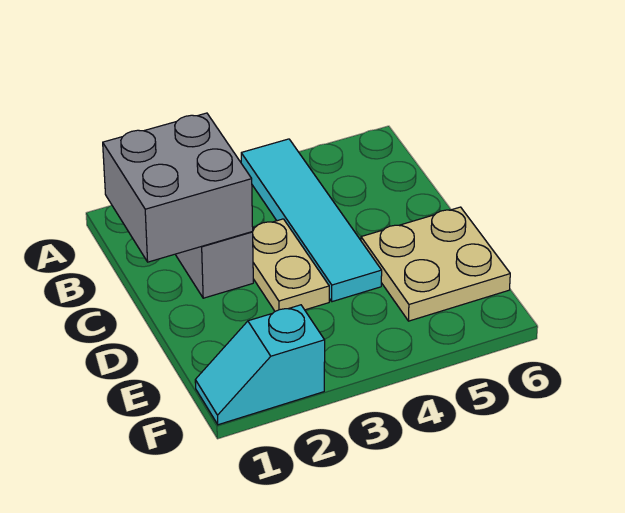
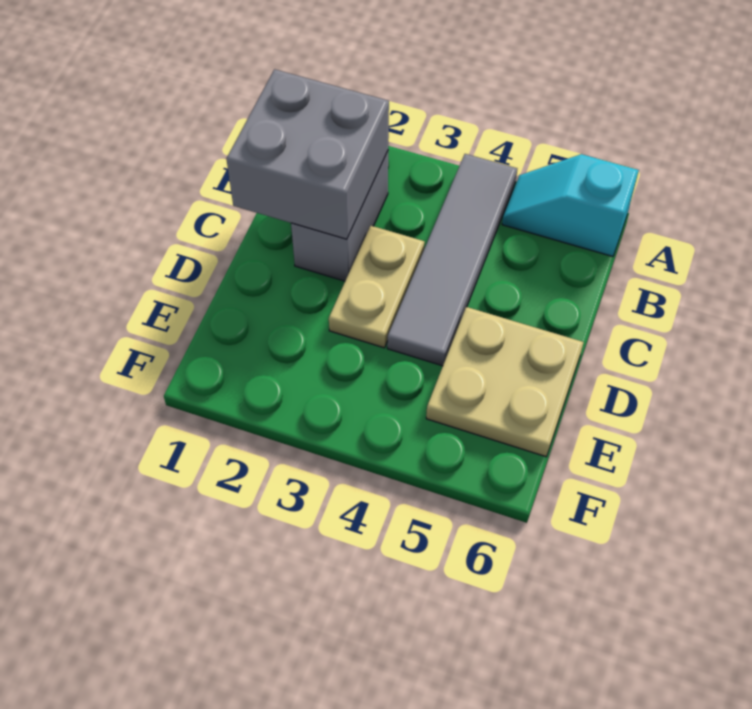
cyan tile A4:D4 level 1 -> grey tile A4:D4 level 1
cyan slope F1:F2 level 1 top 2 -> cyan slope A5:A6 level 1 top 6

